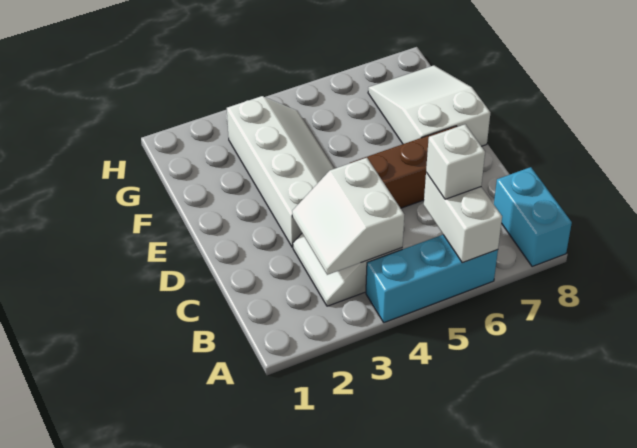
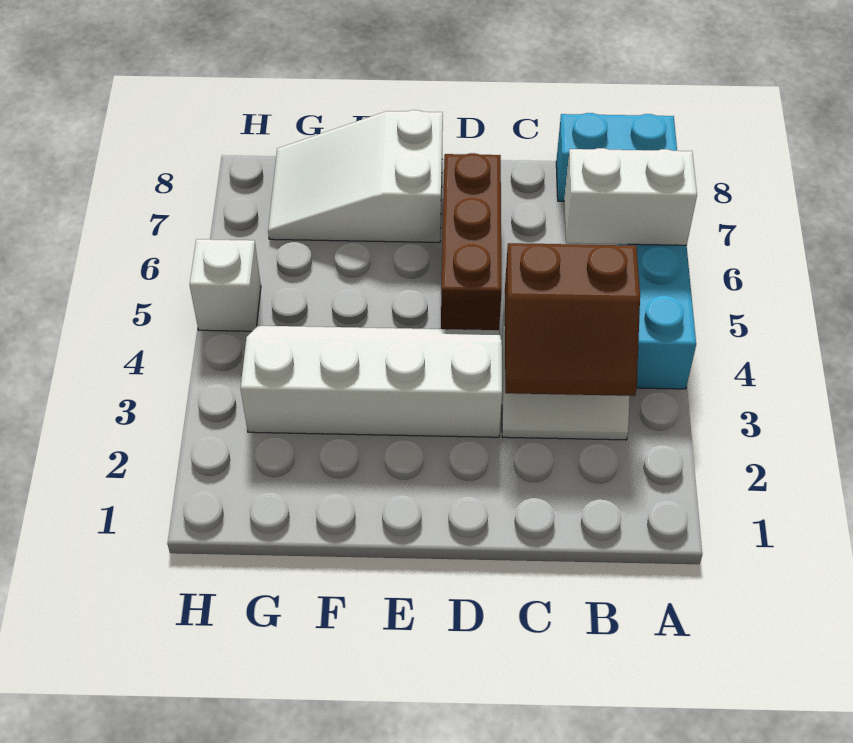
white slope B3:C4 level 2 top 4 -> brown slope B3:C4 level 2 top 4
white brick B6 level 3 -> white brick H5 level 1

